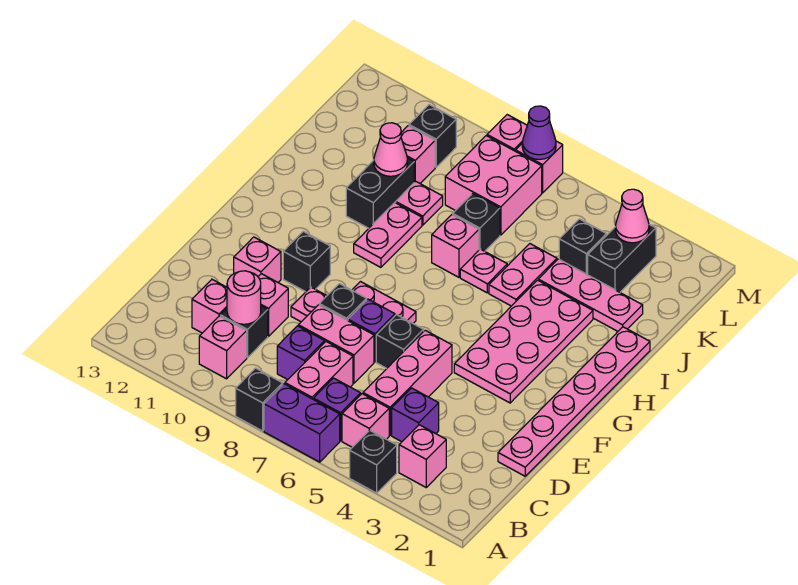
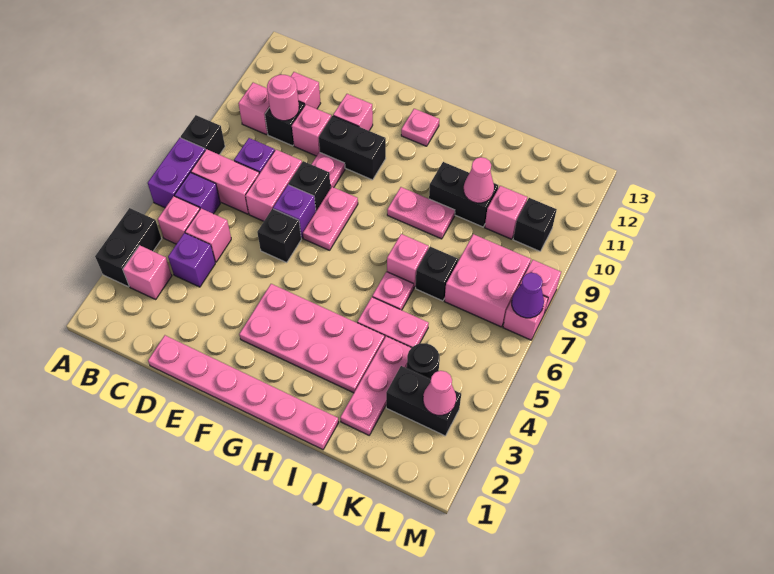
black brick A4 level 1 -> black brick A3:A4 level 1
pink brick C5:E5 level 1 -> pink brick C5 level 1
black brick F10 level 1 -> black brick E10:F10 level 1
pink plate J9 level 1 -> pink plate G12 level 1
black brick K4 level 1 -> black round brick K4 level 1

